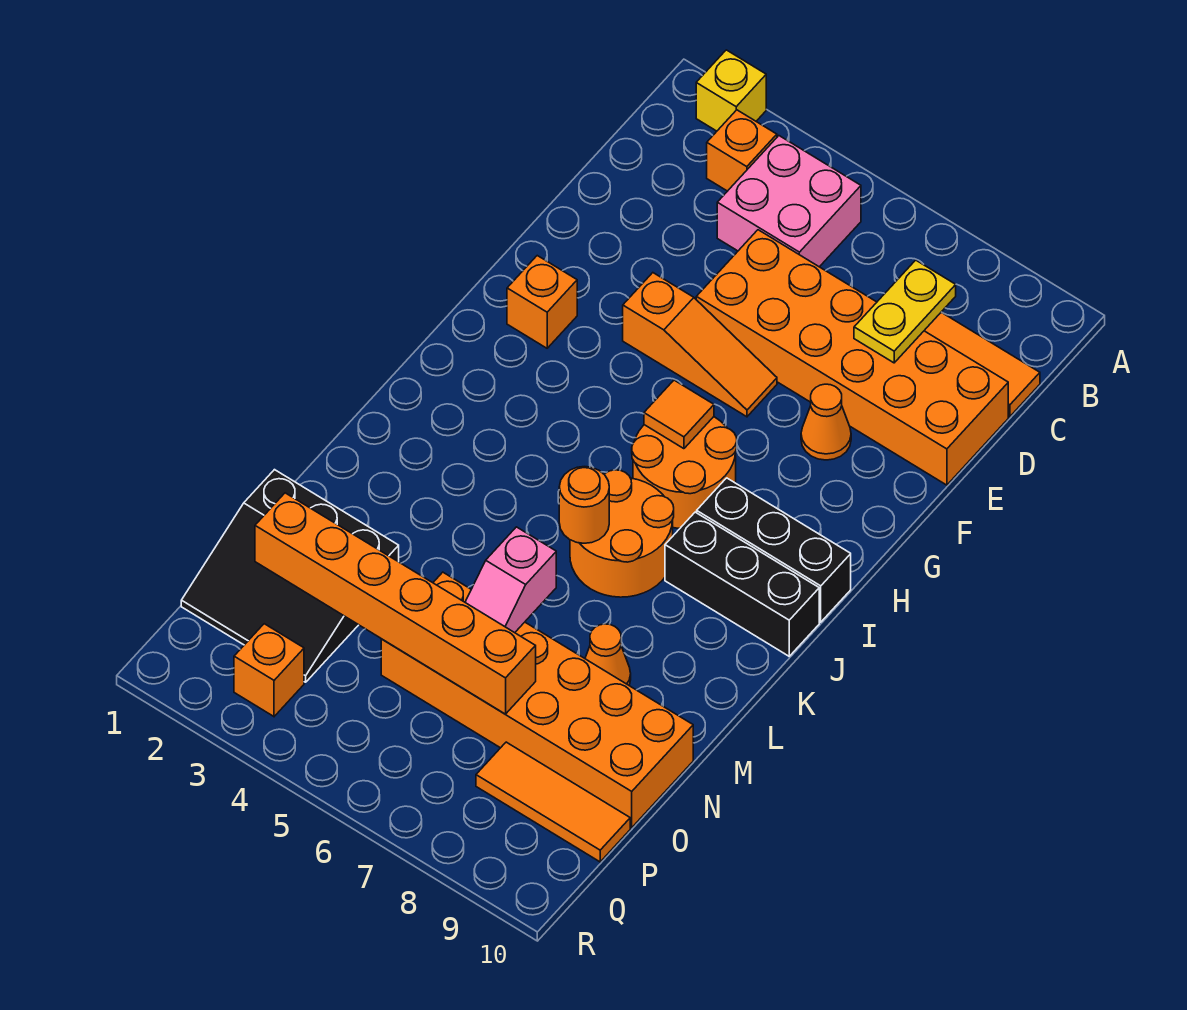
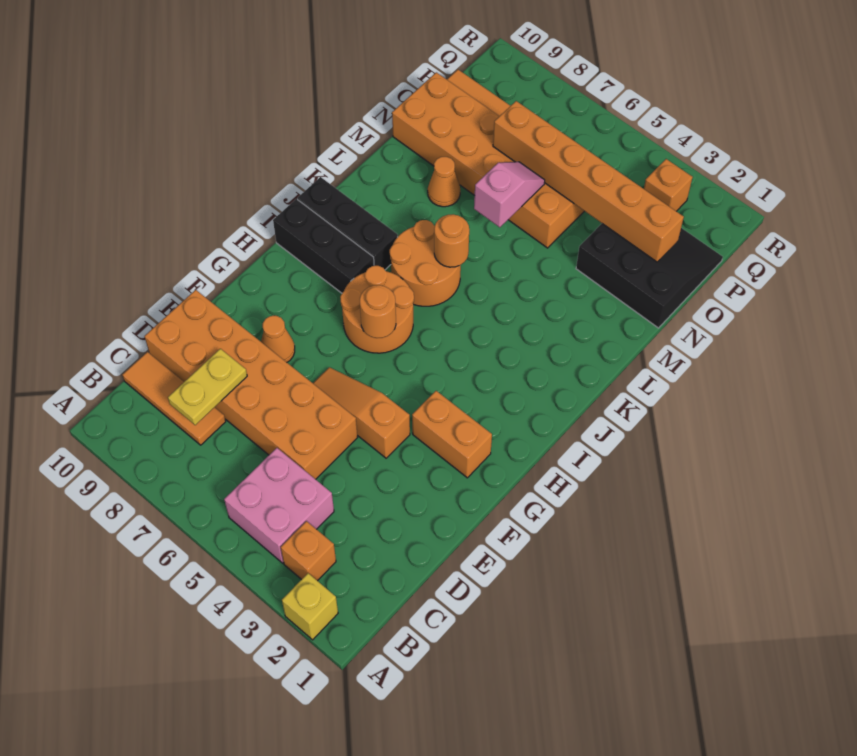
orange brick G2 level 1 -> orange brick G2:G3 level 1
orange tile H6 level 2 -> orange round brick H6 level 2

